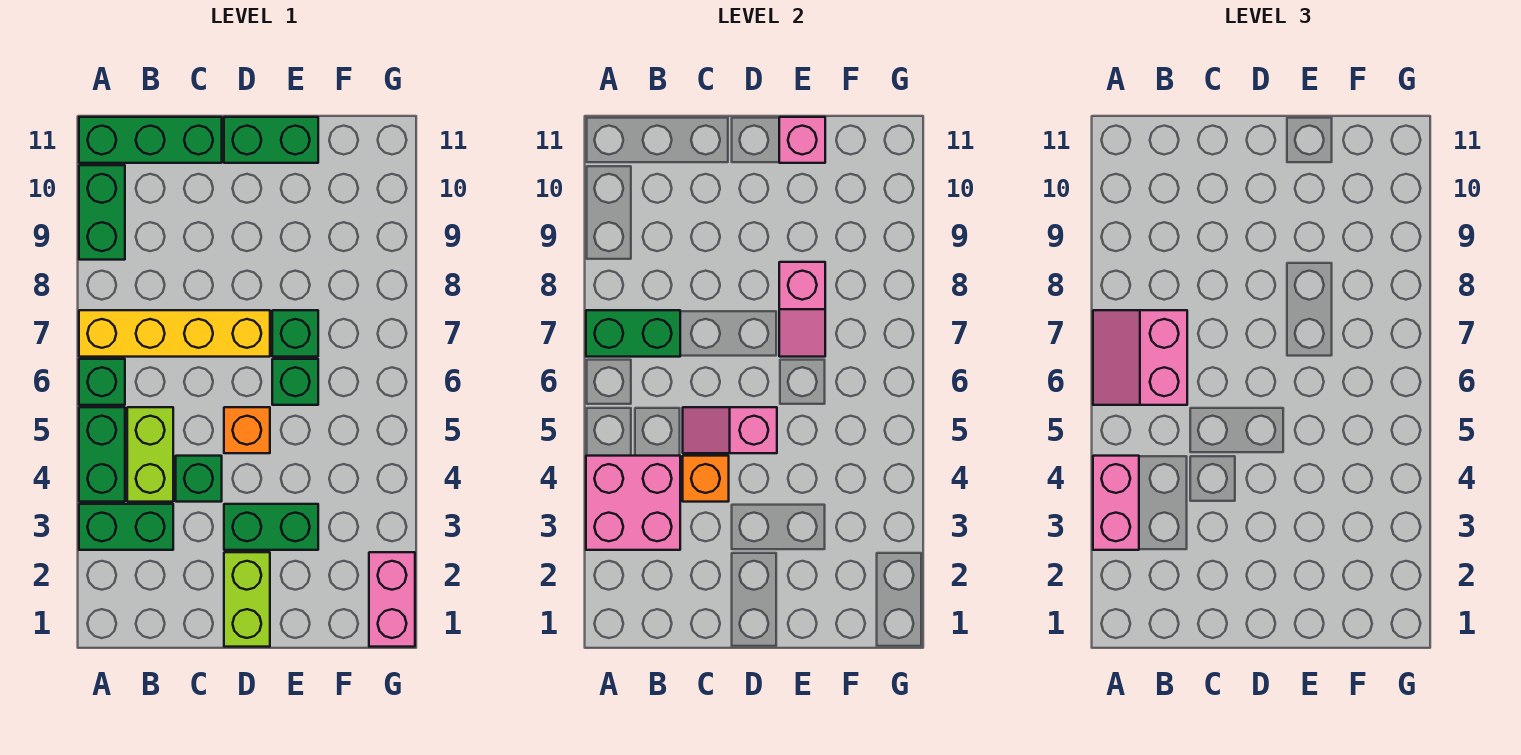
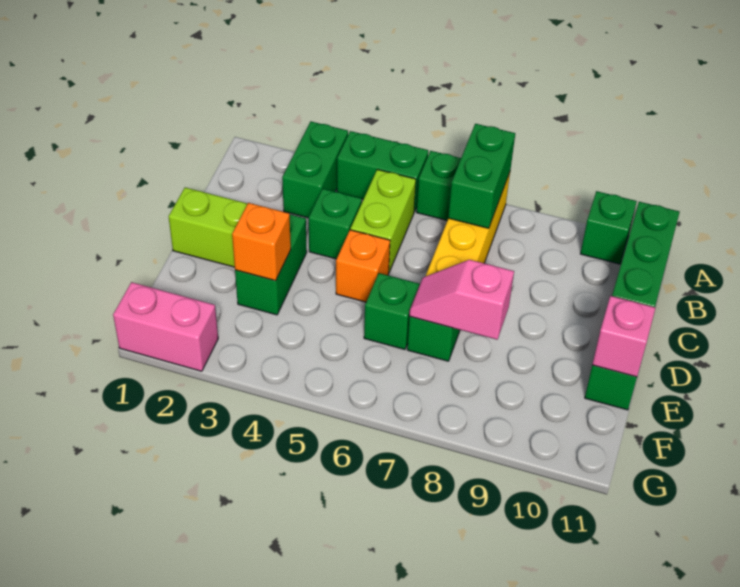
pink brick A3:B4 level 2 -> none
pink brick A3:A4 level 3 -> none
pink slope A6:B7 level 3 top B -> none
green brick A9:A10 level 1 -> green brick A10 level 1
lime brick B4:B5 level 1 -> lime brick B5:C5 level 1
orange brick C4 level 2 -> orange brick E3 level 2
pink slope C5:D5 level 2 top D -> none

